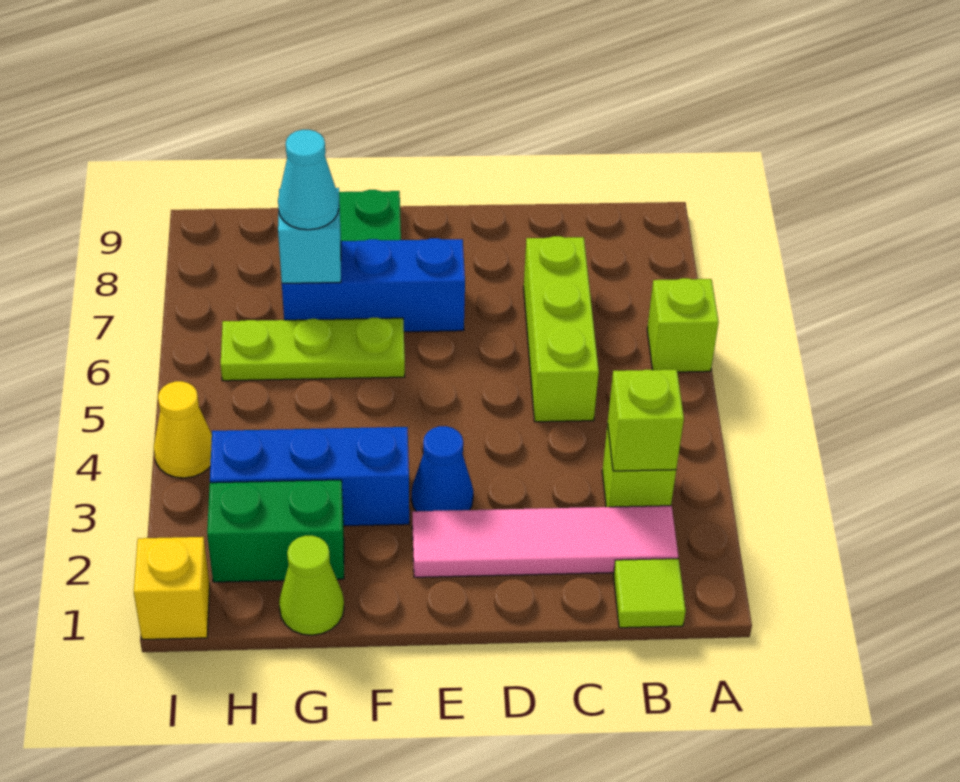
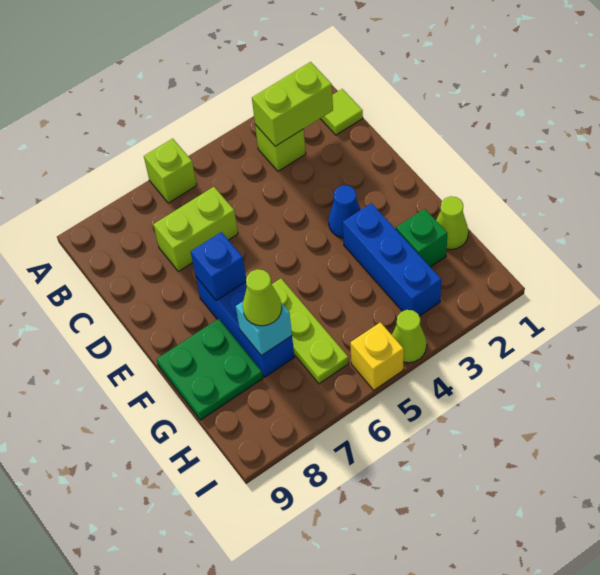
pink tile B2:E2 level 1 -> none
lime brick B3 level 2 -> lime brick B2:B3 level 2
lime brick C5:C7 level 1 -> lime brick C6:C7 level 1
none -> blue brick E7 level 2
green brick G2:H2 level 1 -> green brick G2 level 1
cyan cone G7 level 3 -> lime cone G7 level 3
yellow brick I1 level 1 -> yellow brick I5 level 1
yellow cone I4 level 1 -> lime cone I4 level 1

